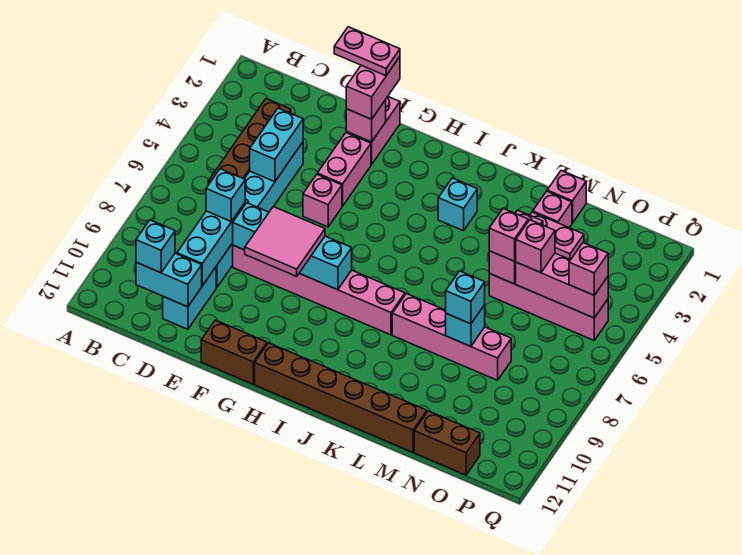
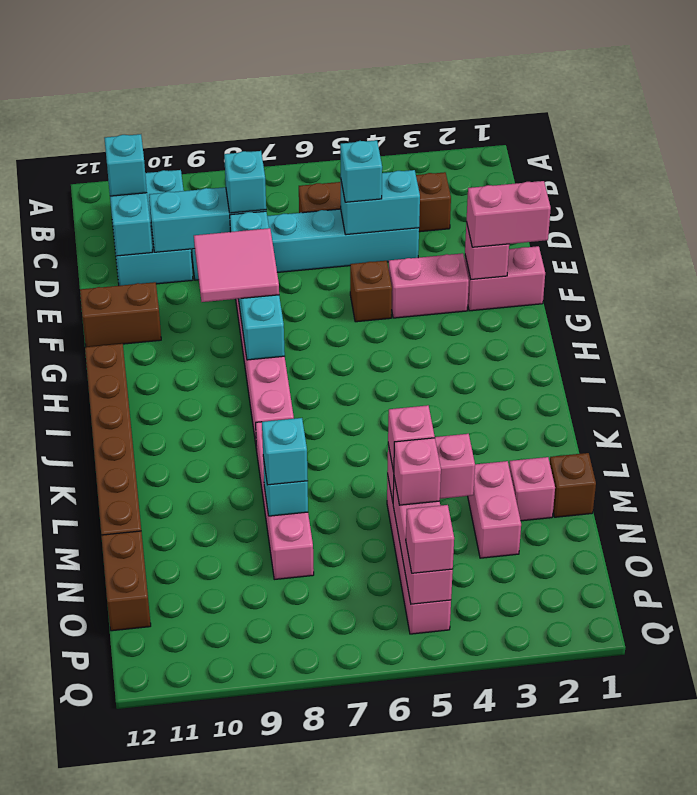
cyan brick D10:D11 level 1 -> cyan brick B10:D11 level 1
pink plate E1:F1 level 4 -> none
pink brick F5 level 1 -> brown brick F5 level 1
brown brick F12:G12 level 1 -> brown brick F11:F12 level 1
cyan brick J3 level 1 -> cyan brick D5 level 3
pink brick M1 level 1 -> brown brick M1 level 1

